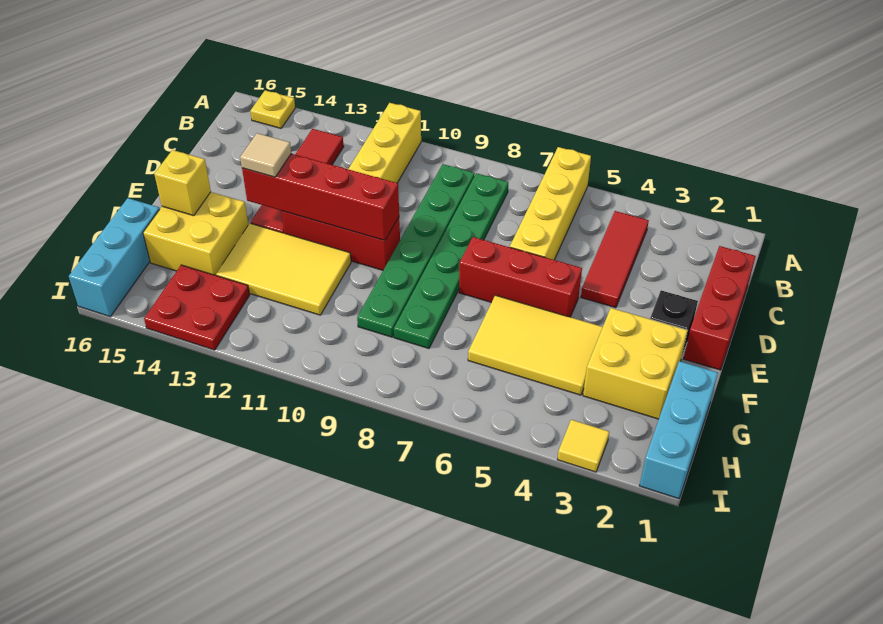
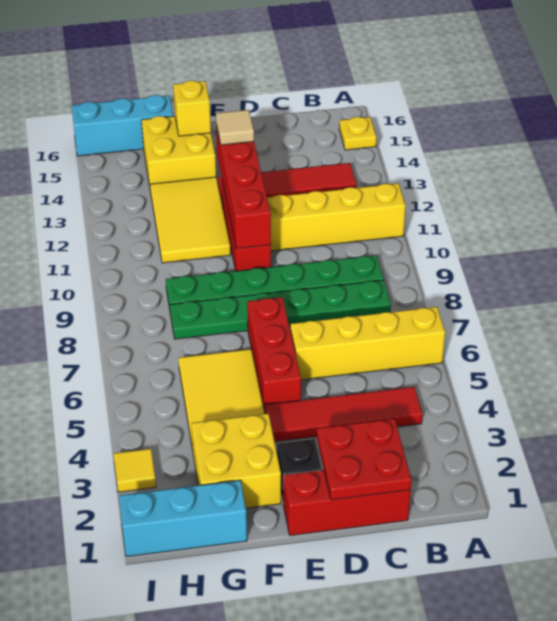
red tile B4:D4 level 1 -> red tile B4:E4 level 1
red plate H13:I14 level 1 -> red plate C1:D2 level 2

